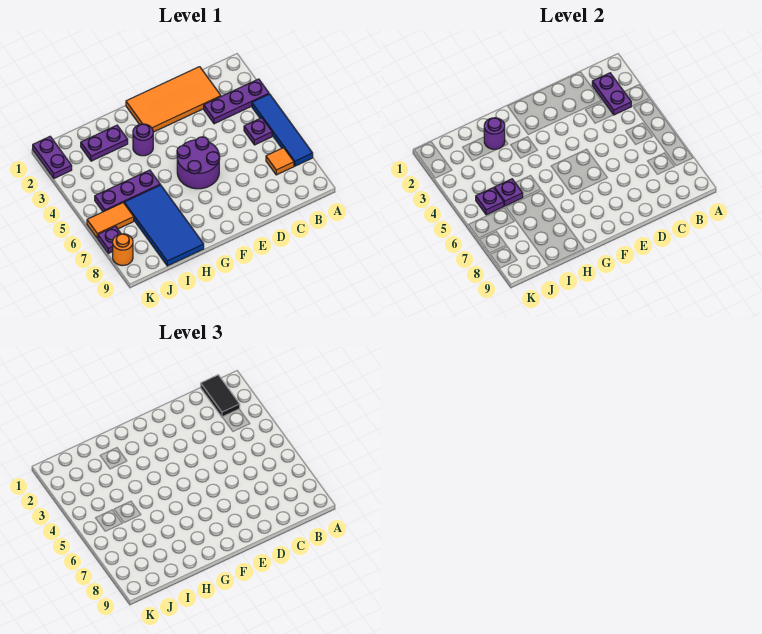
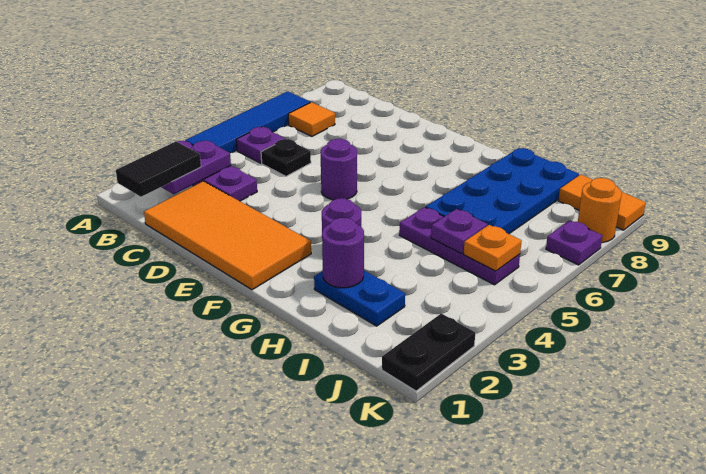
none -> black plate C5 level 1
purple round brick E5:F6 level 1 -> purple round brick E5 level 1
purple plate H2:I2 level 1 -> blue plate H2:I2 level 1
blue tile H6:I9 level 1 -> blue plate H6:I9 level 1
purple plate J5 level 2 -> orange plate J5 level 2
orange tile J6:K6 level 1 -> orange tile J9:K9 level 1
purple plate K1:K2 level 1 -> black plate K1:K2 level 1

